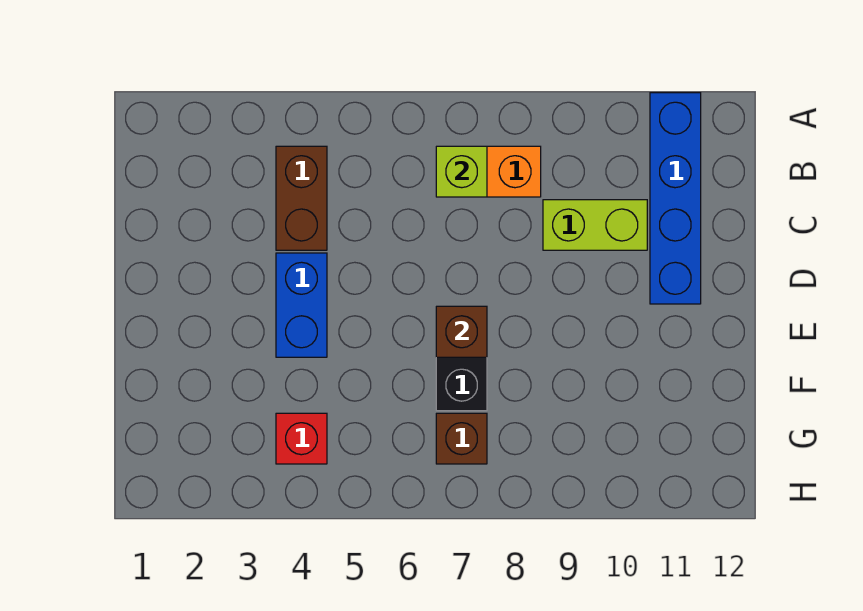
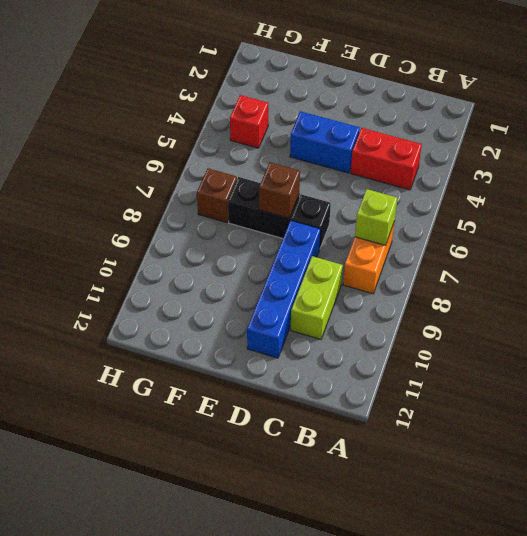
blue brick A11:D11 level 1 -> blue brick D8:D11 level 1
brown brick B4:C4 level 1 -> red brick B4:C4 level 1
none -> black brick D7 level 1

